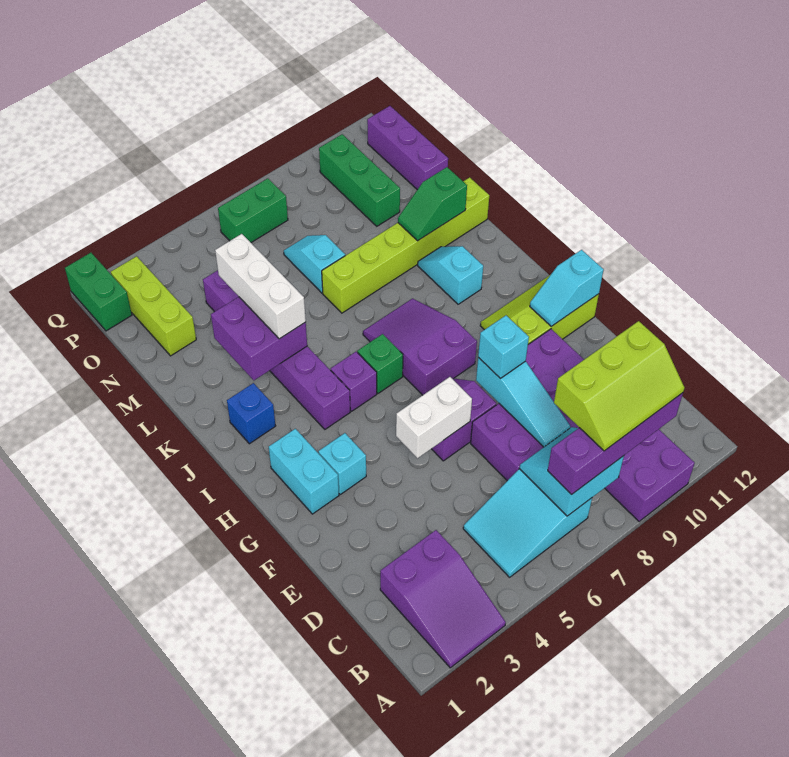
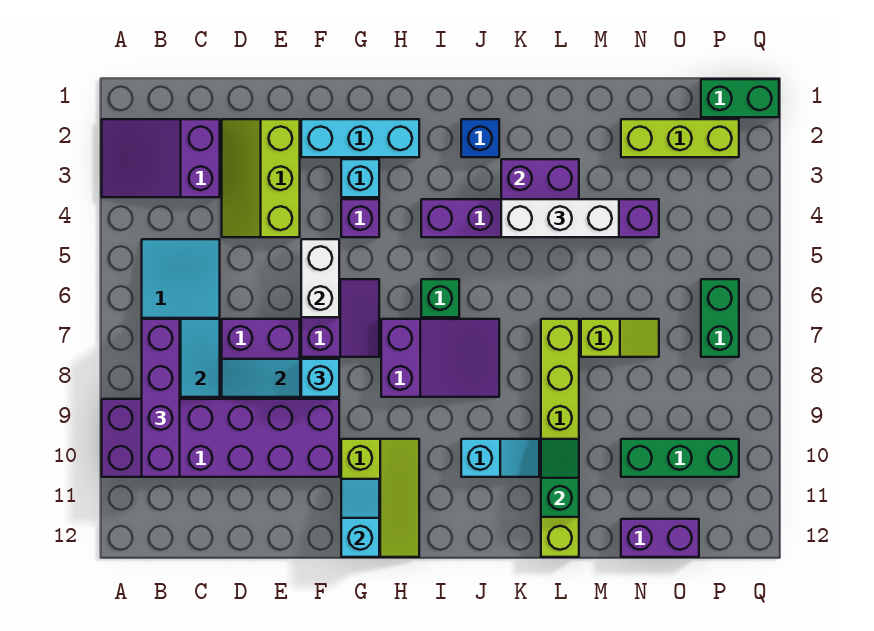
lime slope B8:C10 level 4 top C -> lime slope D2:E4 level 1 top E
cyan brick G2:H2 level 1 -> cyan brick F2:H2 level 1
purple brick I5 level 1 -> purple brick G4 level 1
cyan slope M7:N7 level 1 top M -> lime slope M7:N7 level 1 top M
purple brick N12:P12 level 1 -> purple brick N12:O12 level 1

